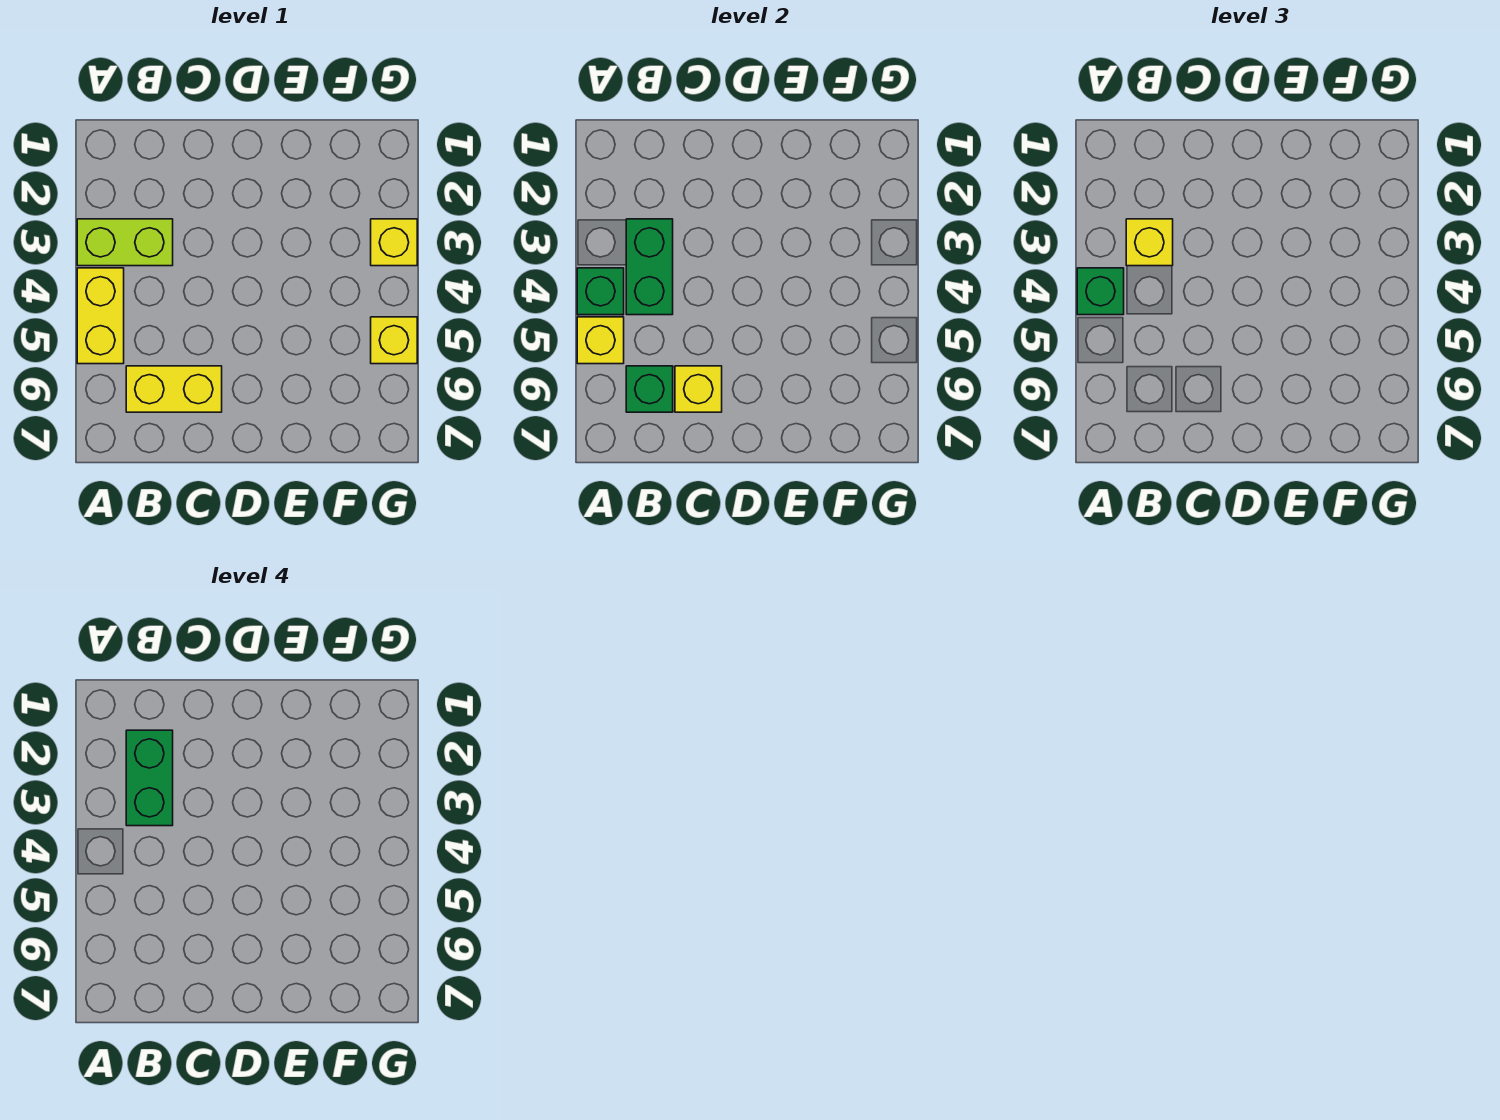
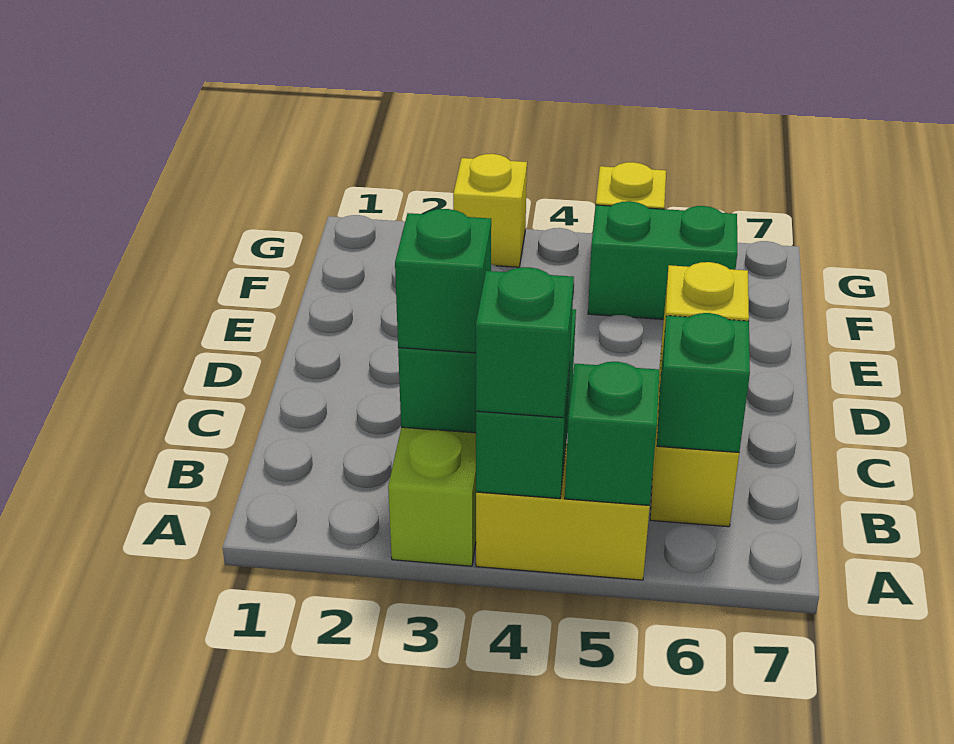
yellow brick A5 level 2 -> green brick A5 level 2
green brick B2:B3 level 4 -> green brick F5:F6 level 1
yellow brick B3 level 3 -> green brick B3 level 3

